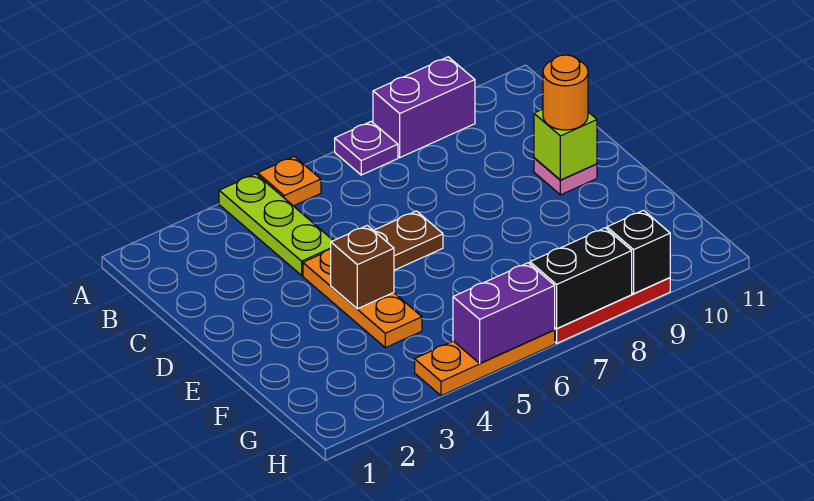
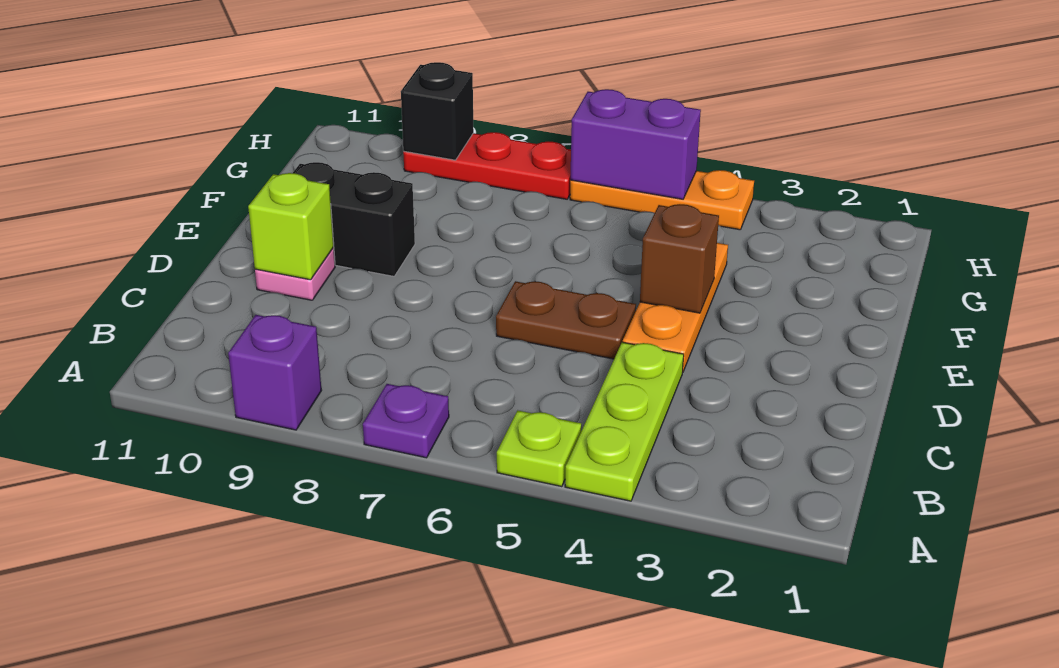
orange plate A5 level 1 -> lime plate A5 level 1
purple brick A8:A9 level 1 -> purple brick A9 level 1
orange round brick D10 level 3 -> none
black brick H7:H8 level 2 -> black brick E9:E10 level 1

